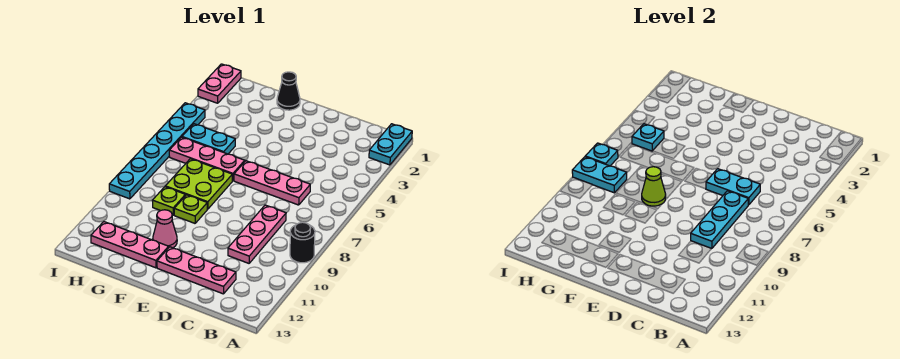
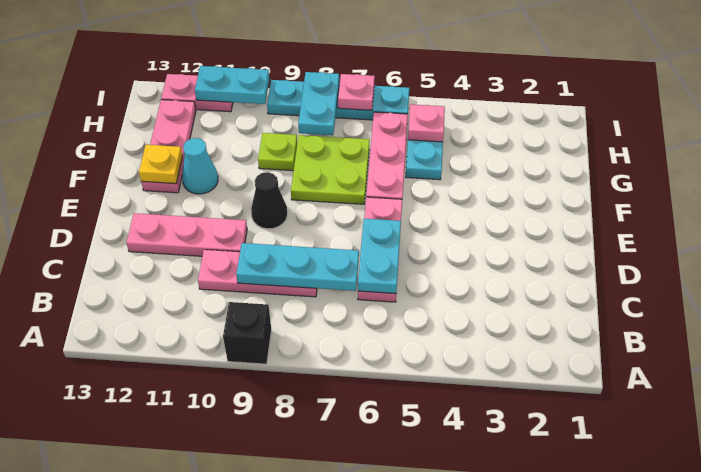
cyan plate A1:A2 level 1 -> cyan plate I10:I11 level 2
black round brick A9 level 1 -> black brick A9 level 1
pink plate C12:E12 level 1 -> pink plate D10:D12 level 1
black cone F1 level 1 -> black cone E9 level 1
lime cone F8 level 2 -> none
lime plate F9 level 1 -> none
pink cone F11 level 1 -> cyan cone F11 level 1
none -> yellow plate F12 level 2
cyan plate H5 level 2 -> pink plate H5 level 2
pink plate I1:I2 level 1 -> pink plate I11:I12 level 1
cyan plate I4:I9 level 1 -> cyan plate I6:I9 level 1
cyan plate I7 level 2 -> pink plate I7 level 2

